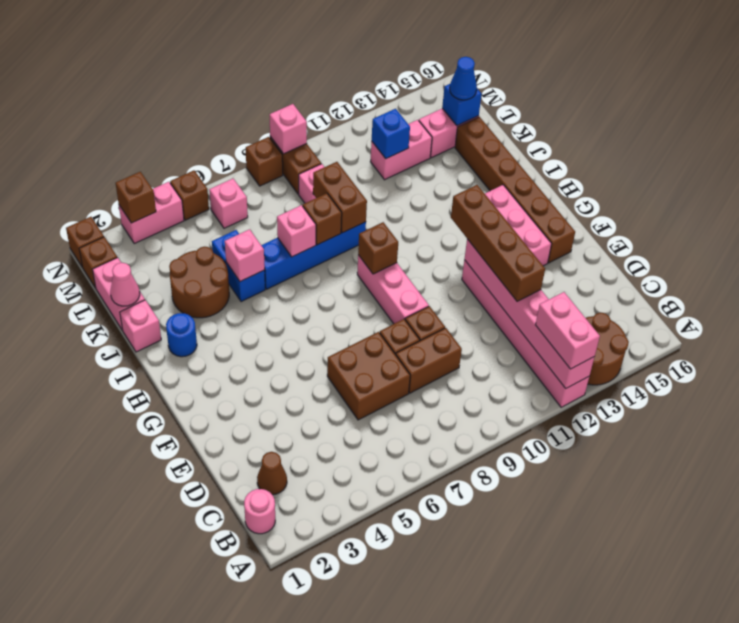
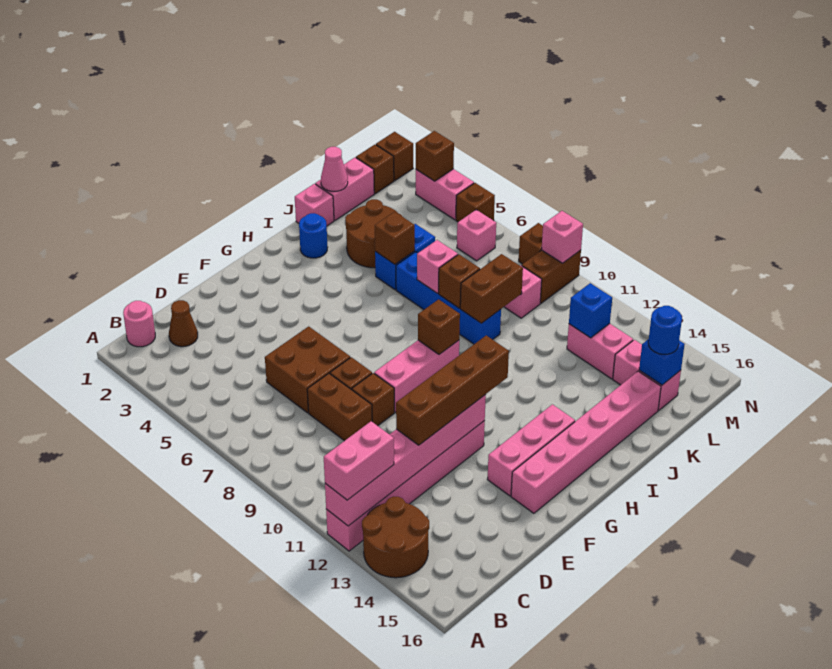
brown brick F15:K15 level 1 -> pink brick F15:K15 level 1
pink brick J5 level 2 -> brown brick J5 level 2
blue cone L15 level 3 -> blue round brick L15 level 3

